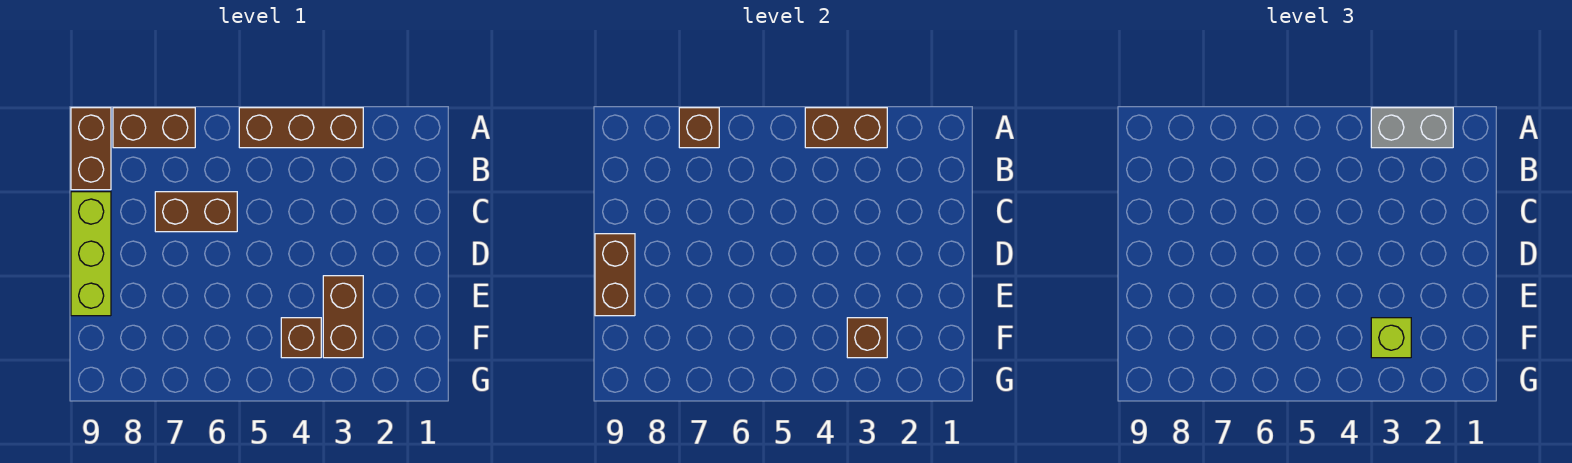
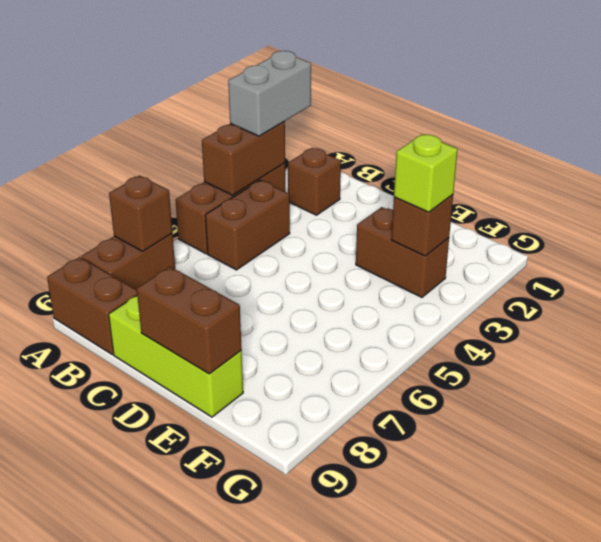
brown brick C6:C7 level 1 -> brown brick B4:B5 level 1
brown brick F4 level 1 -> brown brick B2 level 1

